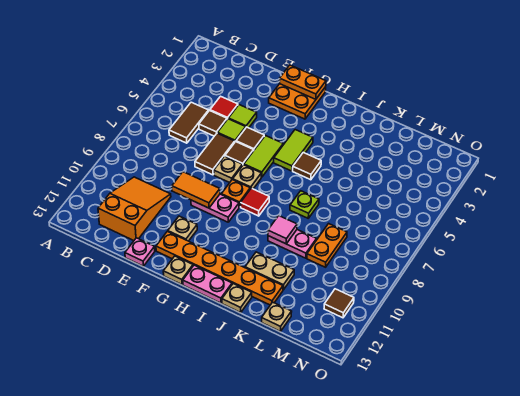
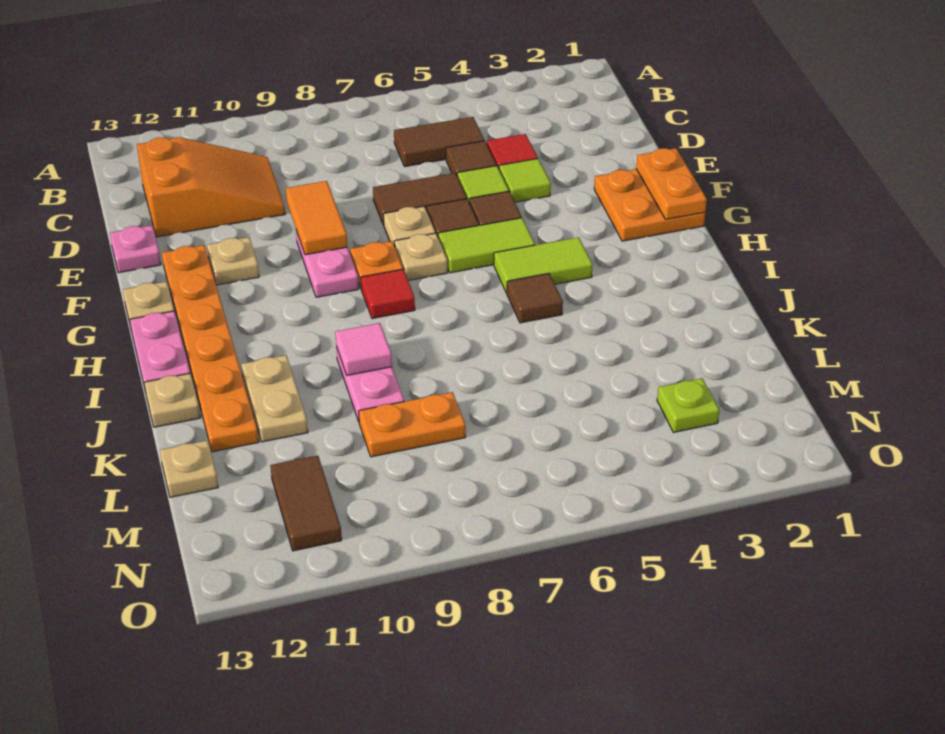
lime plate J7 level 1 -> lime plate M3 level 1
brown tile N11 level 1 -> brown tile M11:N11 level 1

